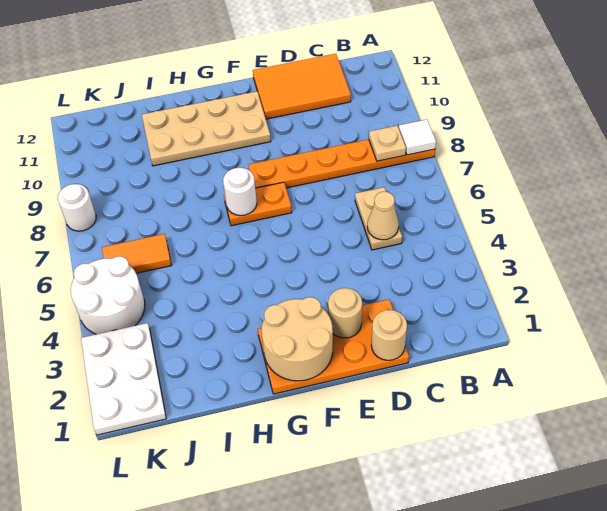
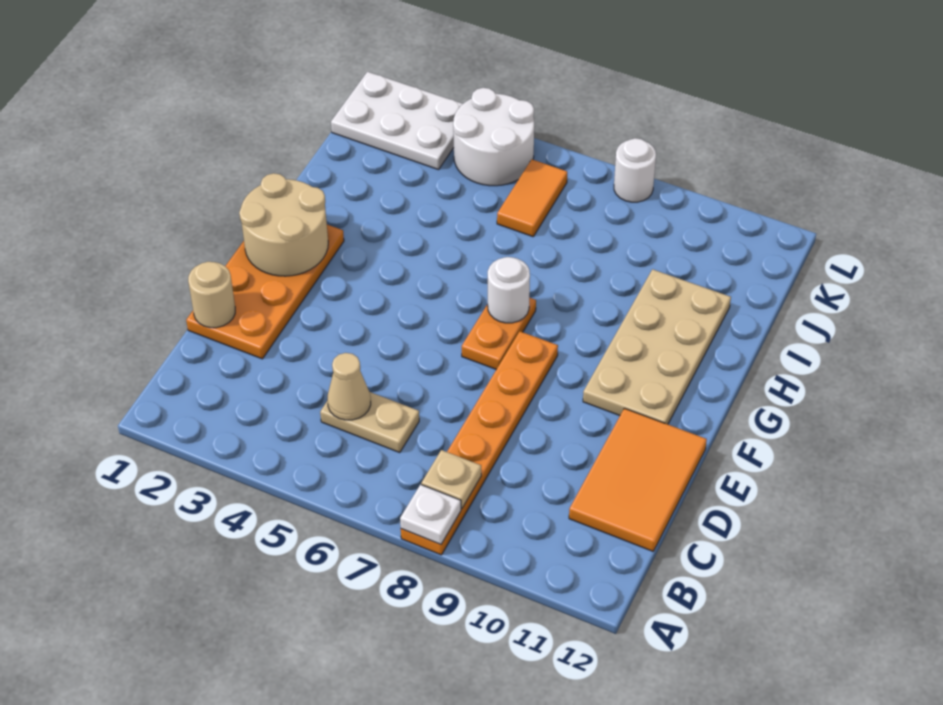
white tile A8 level 2 -> white plate A8 level 2
tan round brick E2 level 2 -> none

